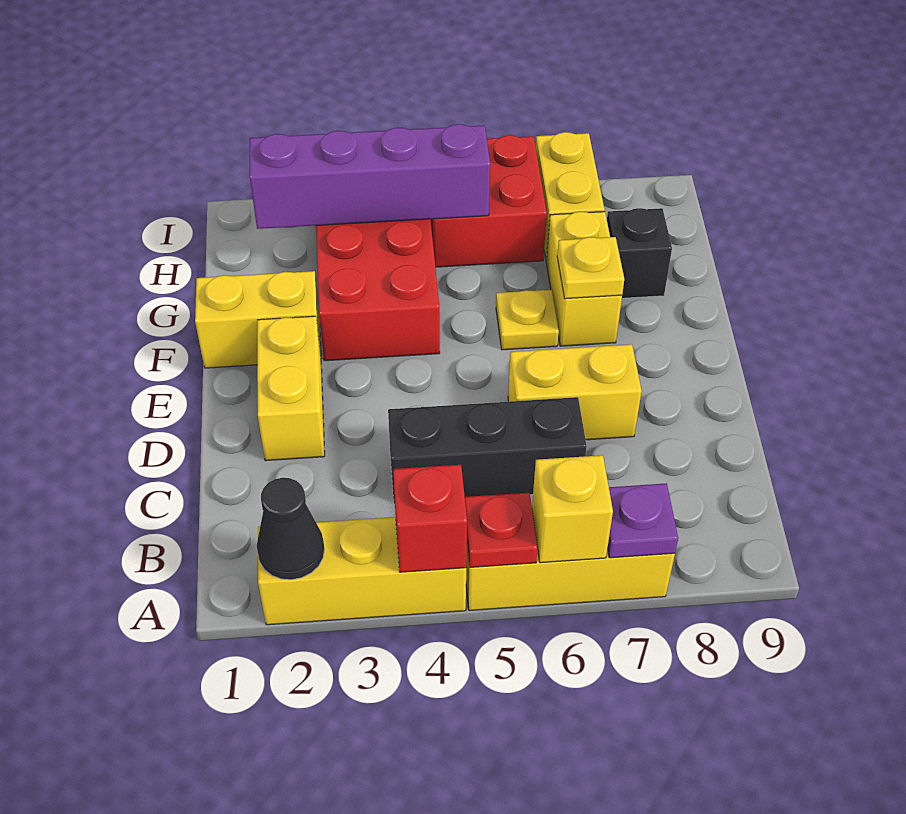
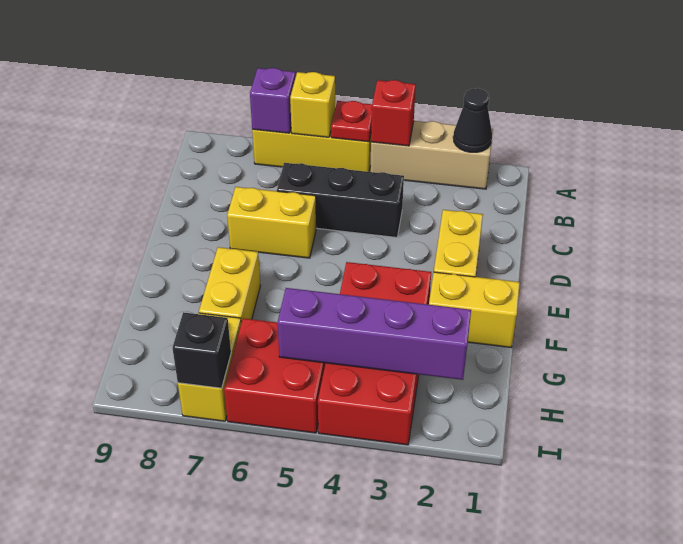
yellow brick A2:A4 level 1 -> tan brick A2:A4 level 1
purple plate A7 level 2 -> purple brick A7 level 2
yellow plate F6 level 1 -> none
yellow plate F7 level 2 -> none
black brick G8 level 1 -> black brick I7 level 2

